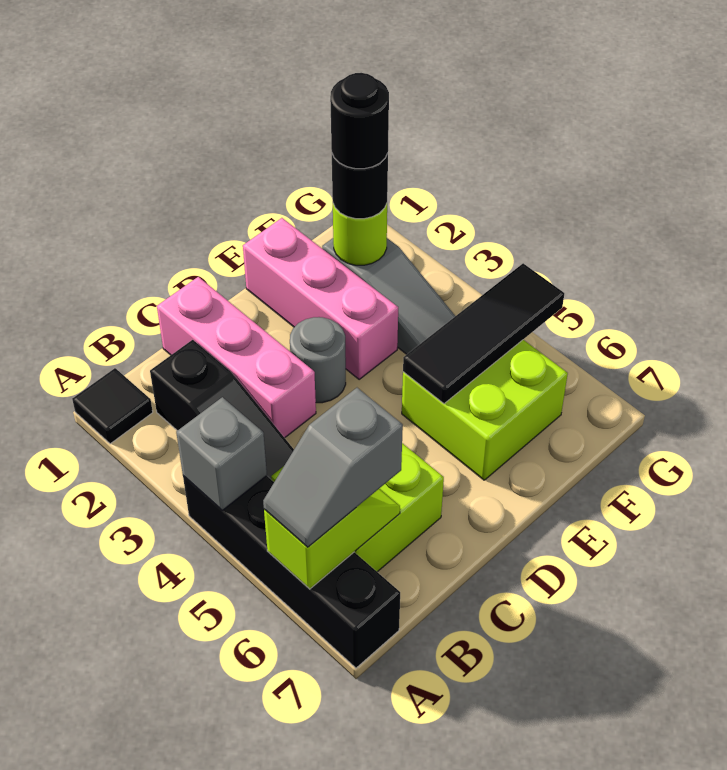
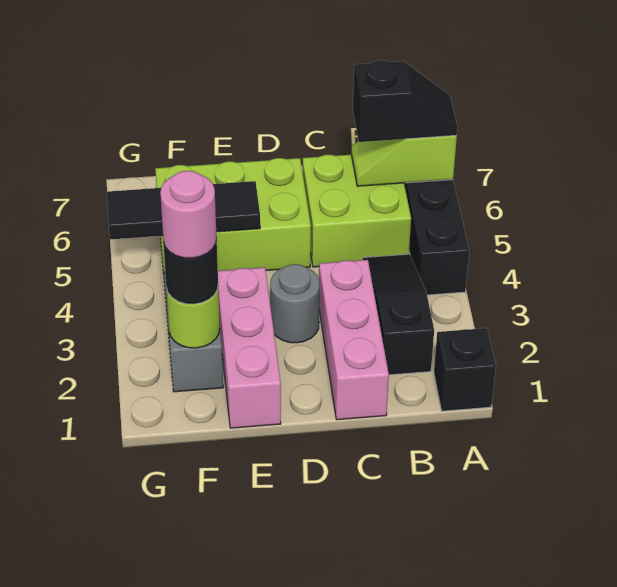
black tile A1 level 1 -> black brick A1 level 1
grey brick A4 level 2 -> none
grey slope A6:B6 level 3 top B -> black slope A6:B6 level 3 top B
lime brick E5:F6 level 1 -> lime brick D5:F6 level 1
black round brick F2 level 4 -> pink round brick F2 level 4

